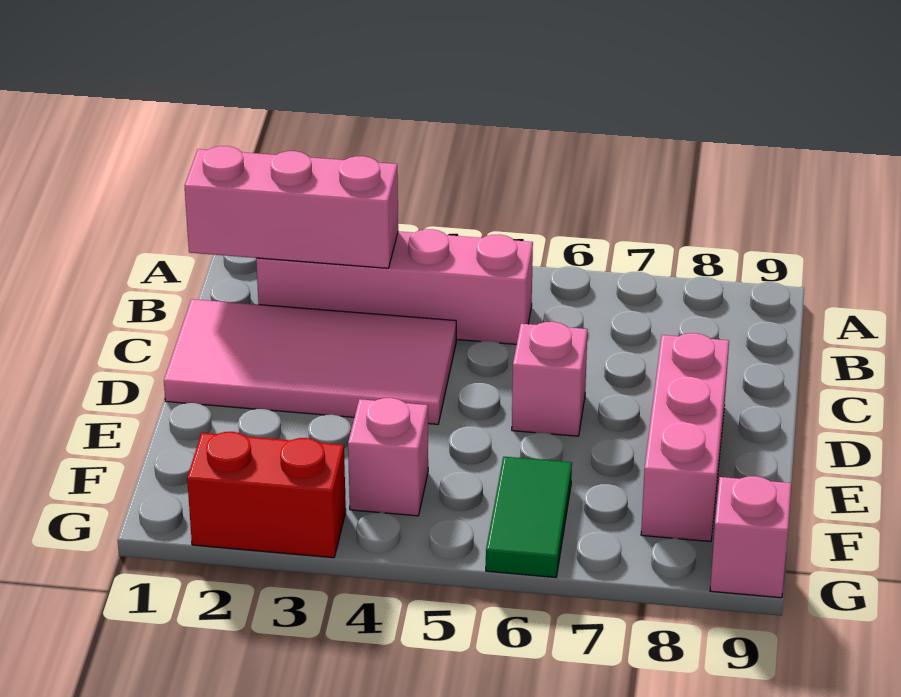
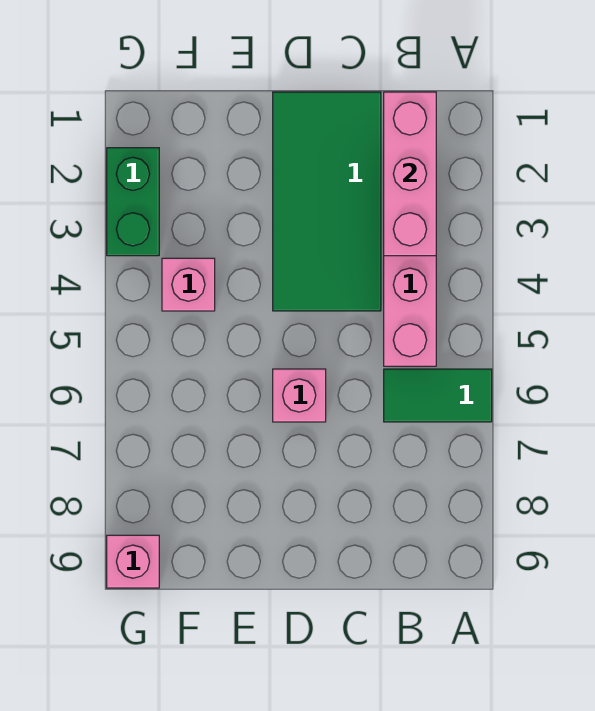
pink tile C1:D4 level 1 -> green tile C1:D4 level 1
pink brick D8:F8 level 1 -> none
green tile F6:G6 level 1 -> green tile A6:B6 level 1
red brick G2:G3 level 1 -> green brick G2:G3 level 1

